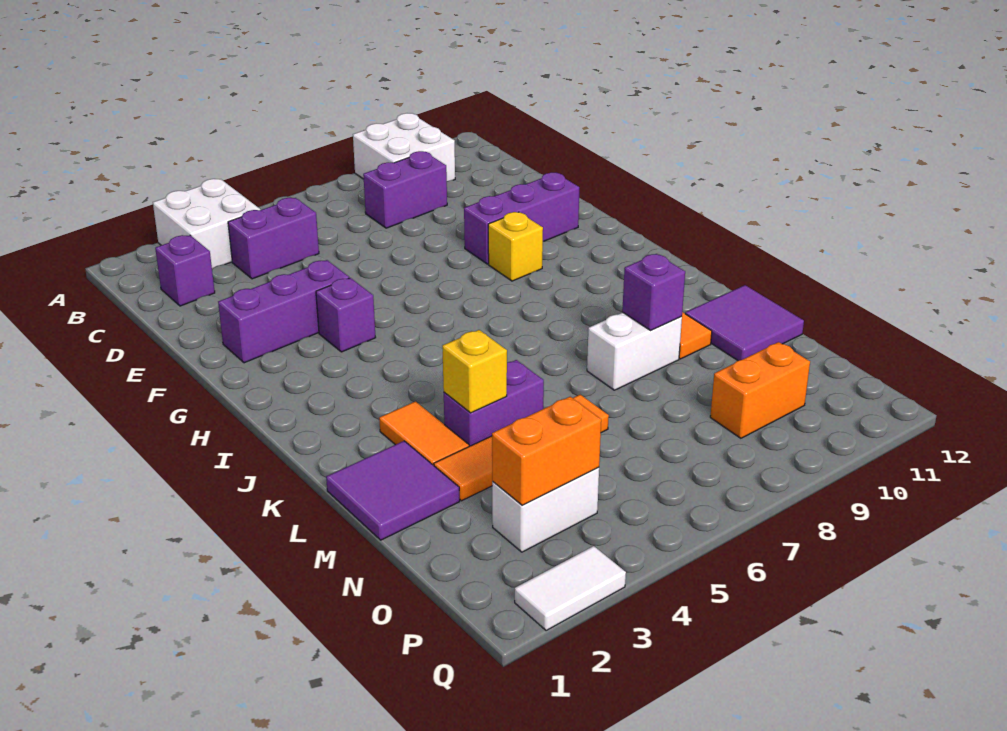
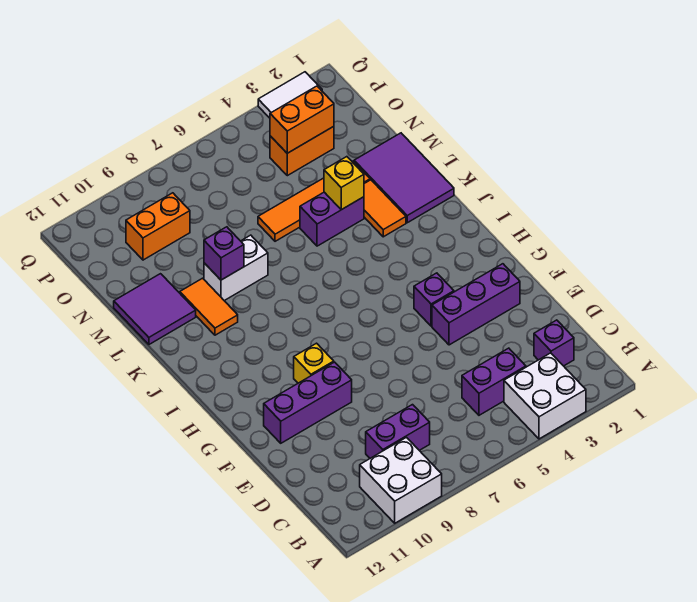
purple tile L1:M2 level 1 -> purple tile K1:M2 level 1
white brick O3:O4 level 1 -> orange brick O3:O4 level 1

